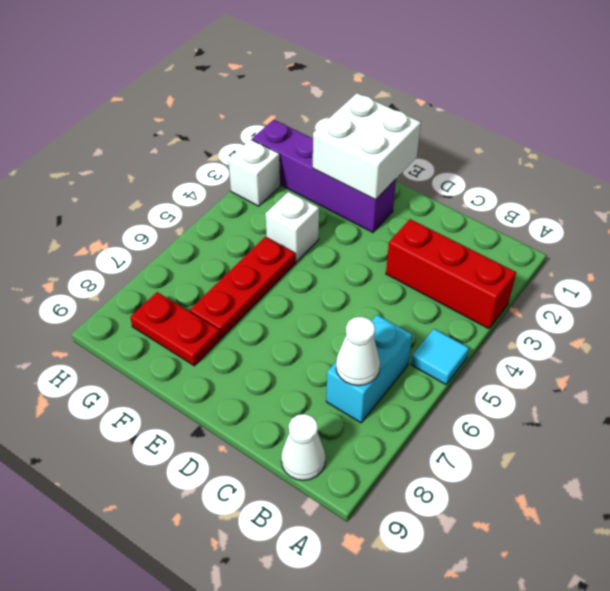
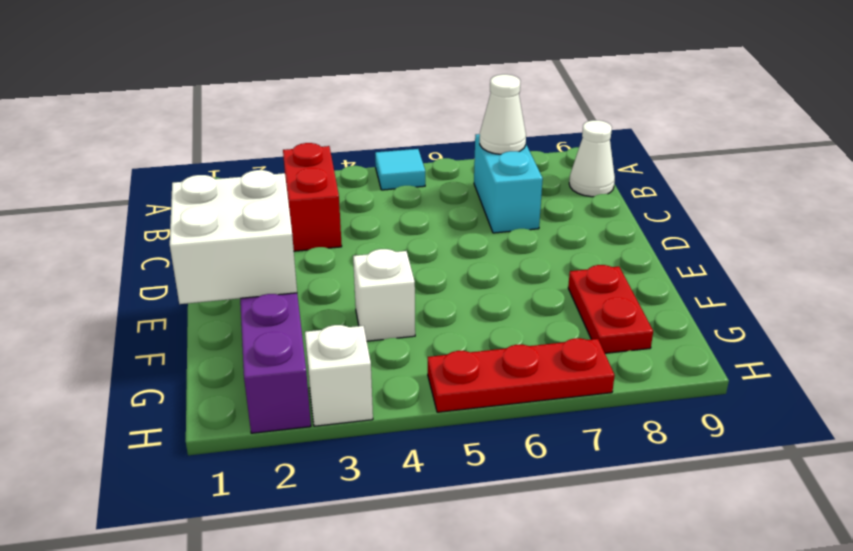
red brick A3:C3 level 1 -> red brick B3:C3 level 1
cyan brick B6:B7 level 1 -> cyan brick B7:C7 level 1
red plate F5:F7 level 1 -> red plate H5:H7 level 1

